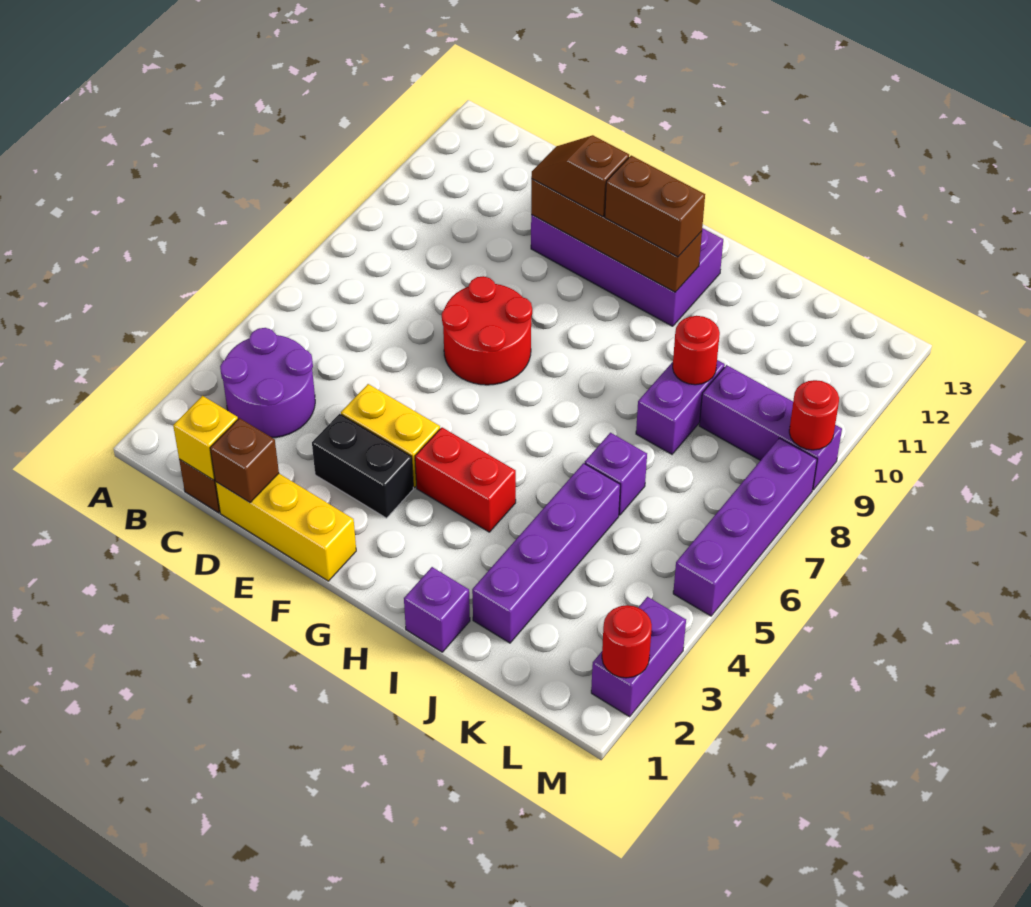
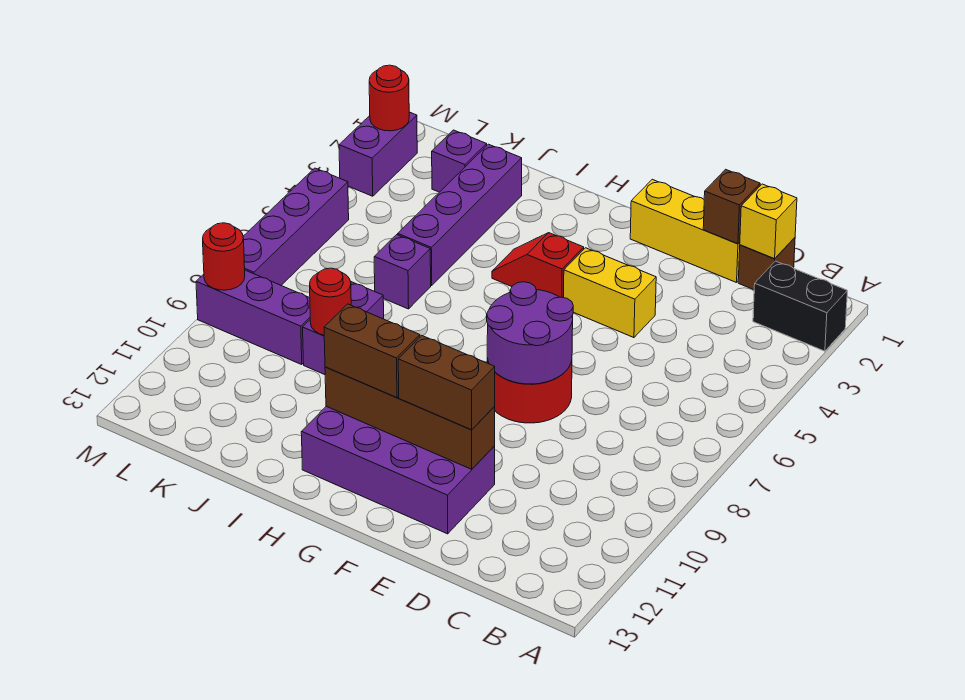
purple round brick B3:C4 level 1 -> purple round brick E7:F8 level 2
black brick E3:F3 level 1 -> black brick A2:B2 level 1
brown slope E11:F11 level 3 top F -> brown brick E11:F11 level 3
red brick G4:H4 level 1 -> red slope G4:H4 level 1 top G
purple brick I1 level 1 -> purple brick K2 level 1

